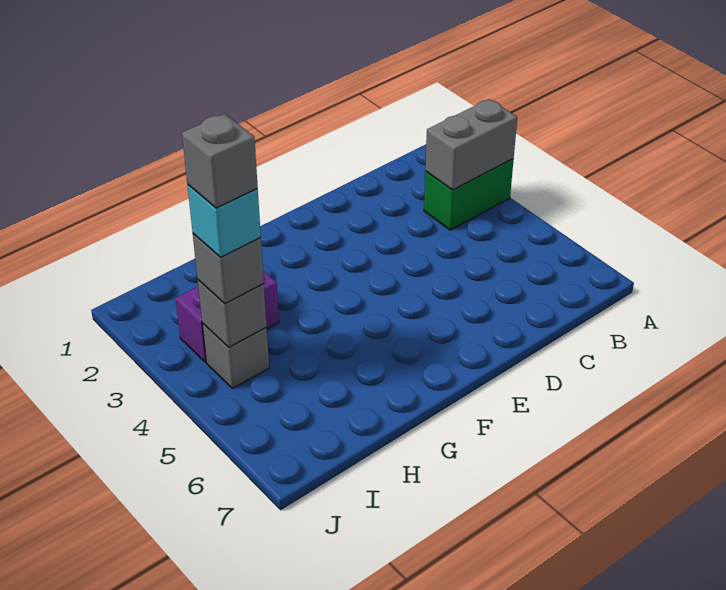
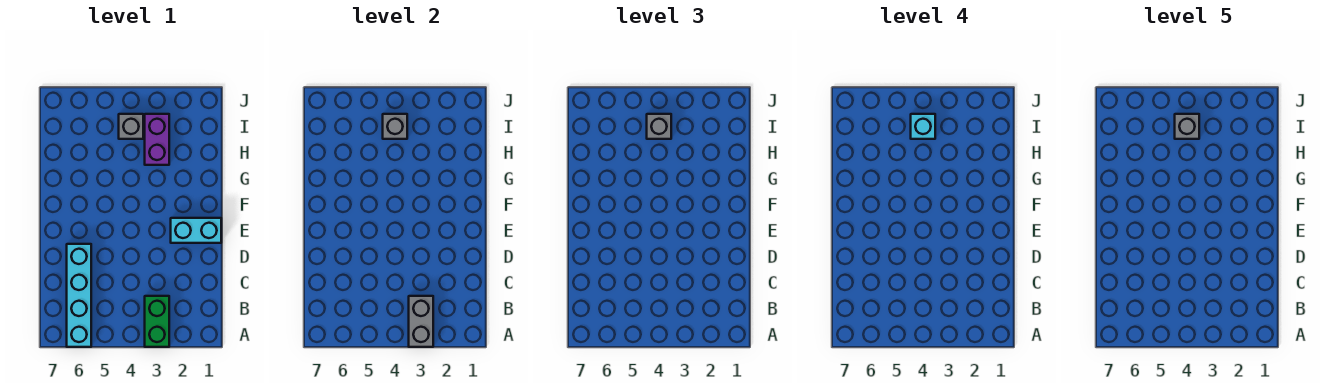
none -> cyan brick A6:D6 level 1
none -> cyan brick E1:E2 level 1

